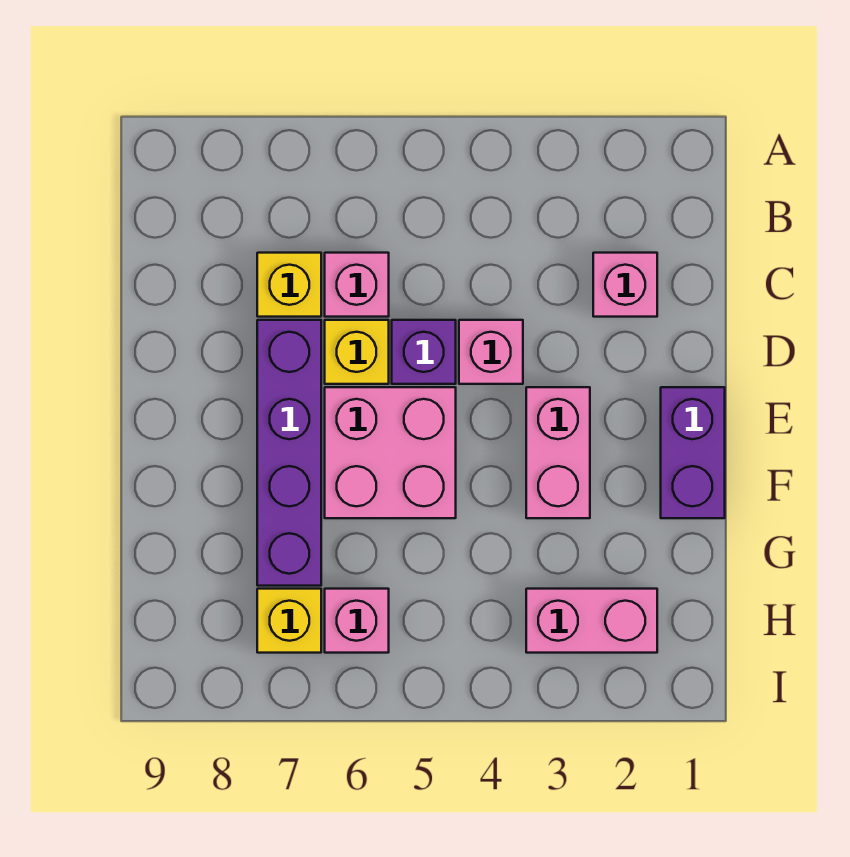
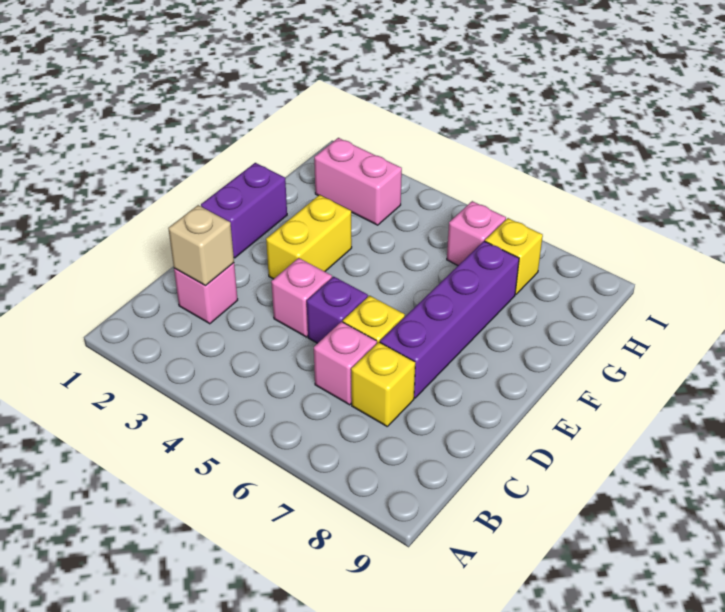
none -> tan brick C2 level 2
pink brick E3:F3 level 1 -> yellow brick E3:F3 level 1
pink brick E5:F6 level 1 -> none

